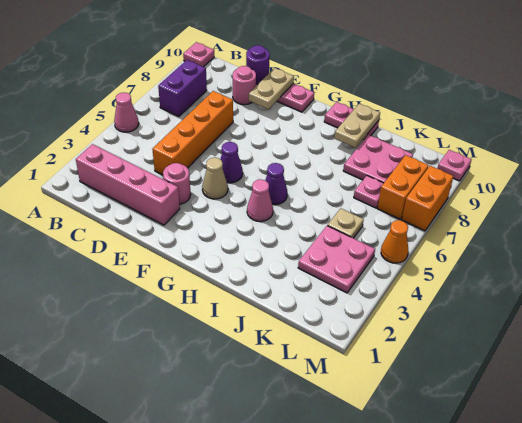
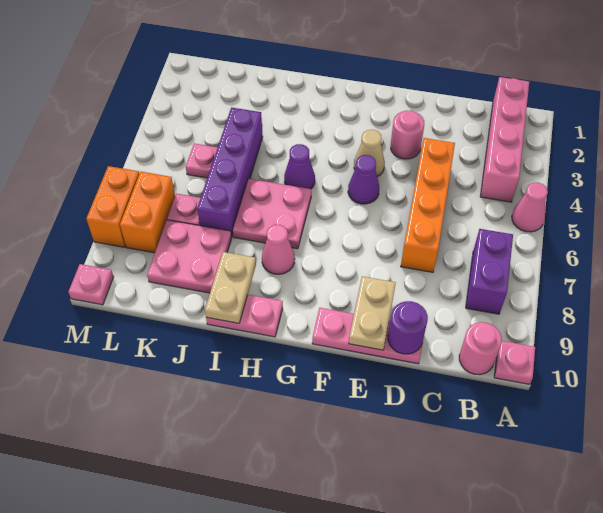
pink brick B2:E2 level 1 -> pink brick B1:B4 level 1
pink round brick D9 level 1 -> pink round brick B10 level 1
pink cone H4 level 1 -> pink cone H8 level 1
none -> purple brick J4:J7 level 1
pink plate K3:L4 level 1 -> pink plate H6:I7 level 1
tan plate K5 level 1 -> pink plate K5 level 1
orange cone M5 level 1 -> none

